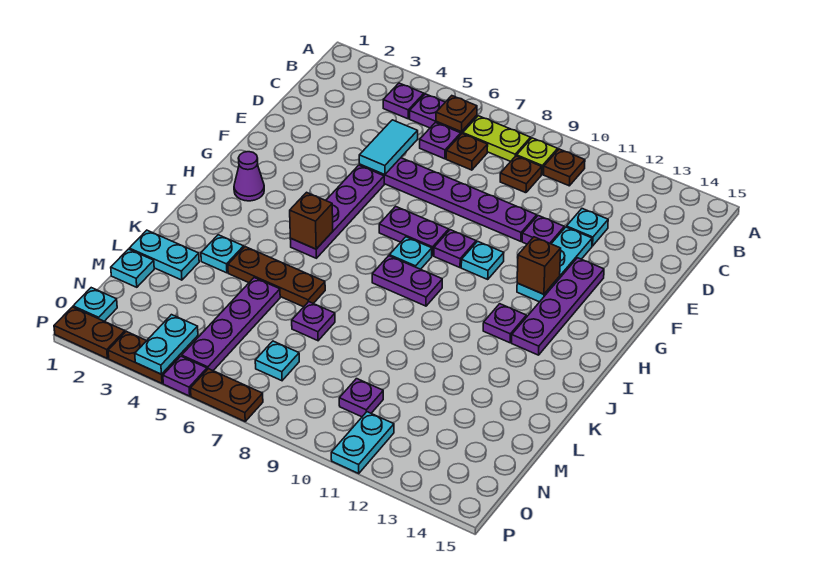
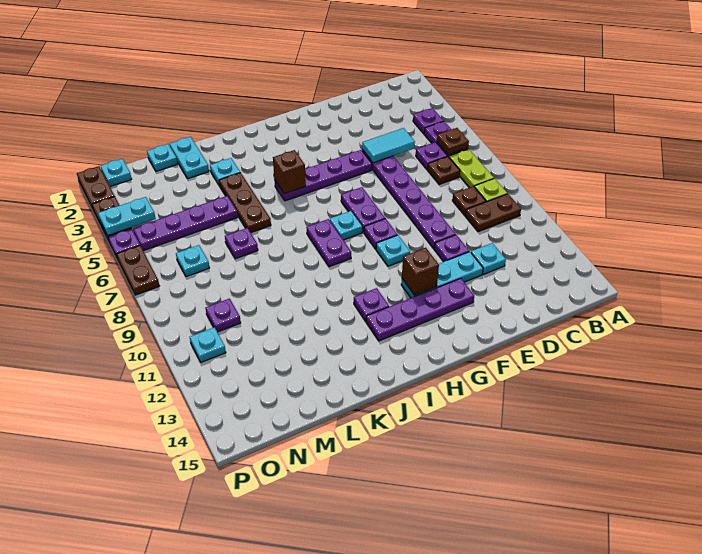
brown plate B10 level 1 -> brown plate B10:C10 level 1
purple cone H2 level 1 -> none
cyan plate O11:P11 level 1 -> cyan plate O11 level 1

